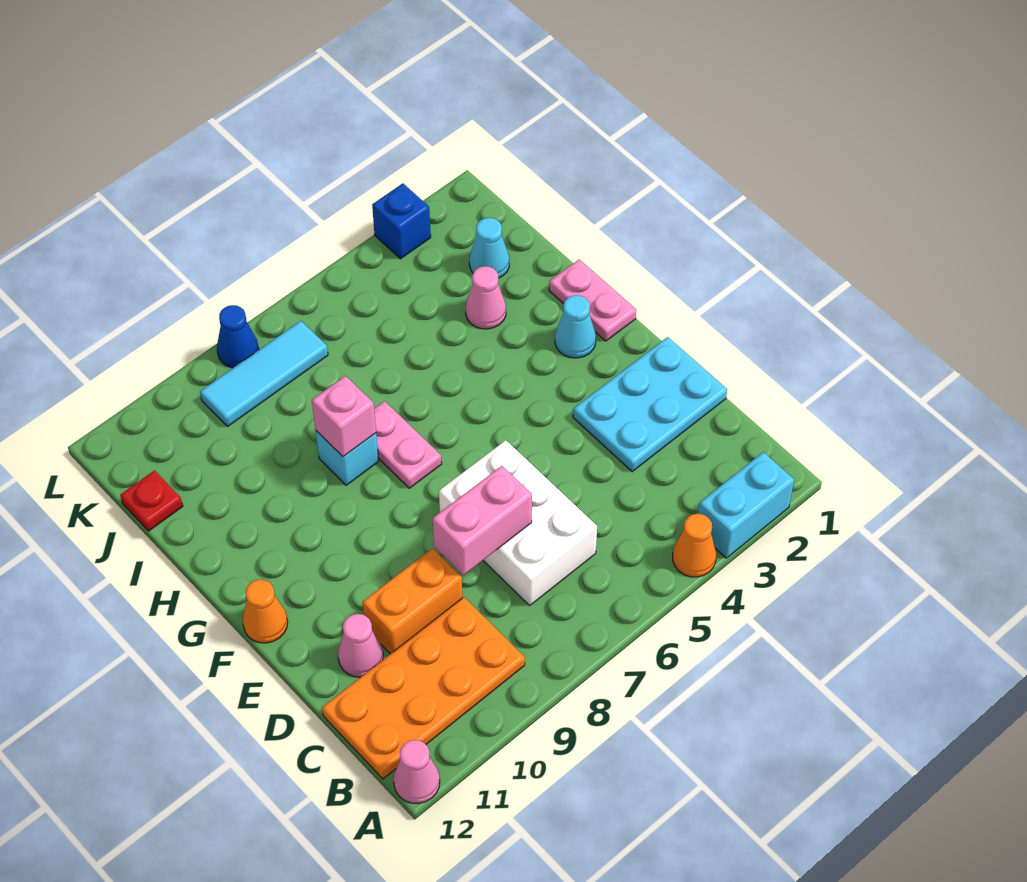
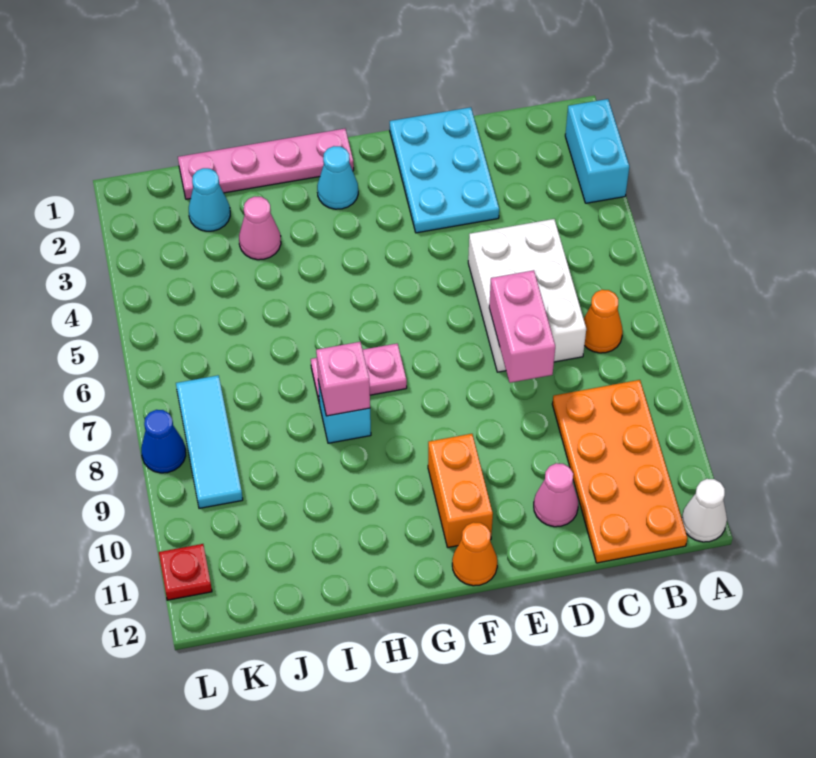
orange cone A4 level 1 -> orange cone B7 level 1
pink cone A12 level 1 -> white cone A12 level 1
white brick C6:E7 level 1 -> white brick C5:D7 level 1
orange brick D9:D10 level 1 -> orange brick F10:F11 level 1
pink plate G1:H1 level 1 -> pink plate G1:J1 level 1
red plate J12 level 1 -> red plate L11 level 1
blue brick L3 level 1 -> none

